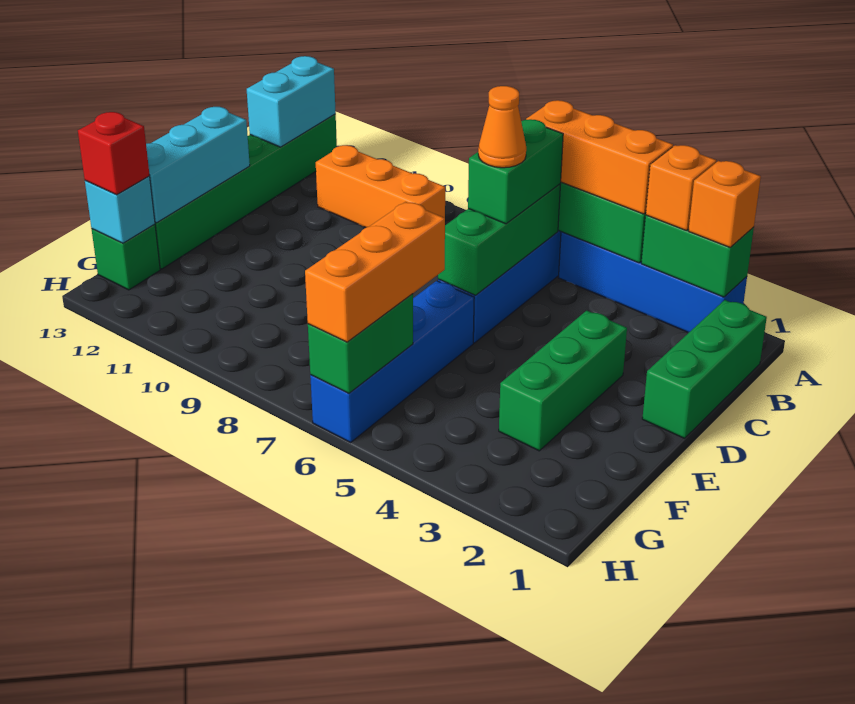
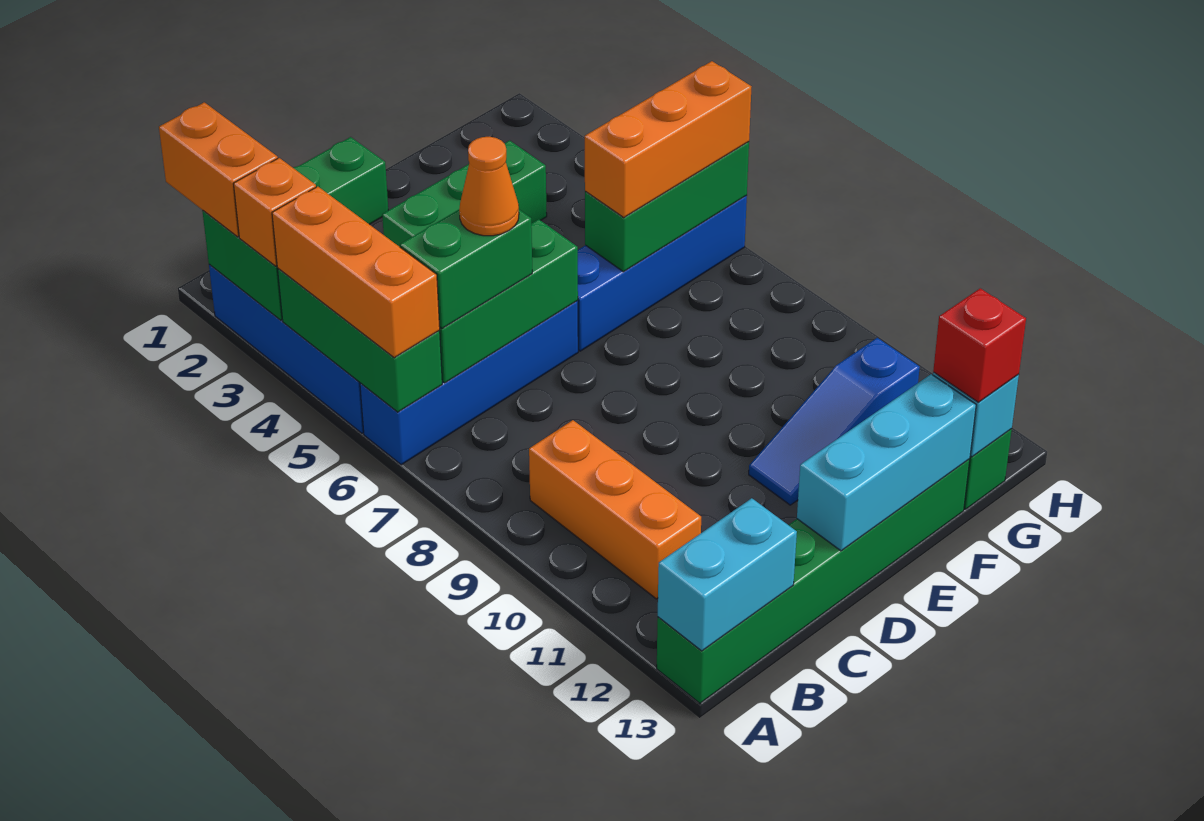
orange brick A2 level 3 -> orange brick A1:A2 level 3
none -> blue slope E11:G11 level 1 top G
green brick G6:H6 level 2 -> green brick F6:H6 level 2

